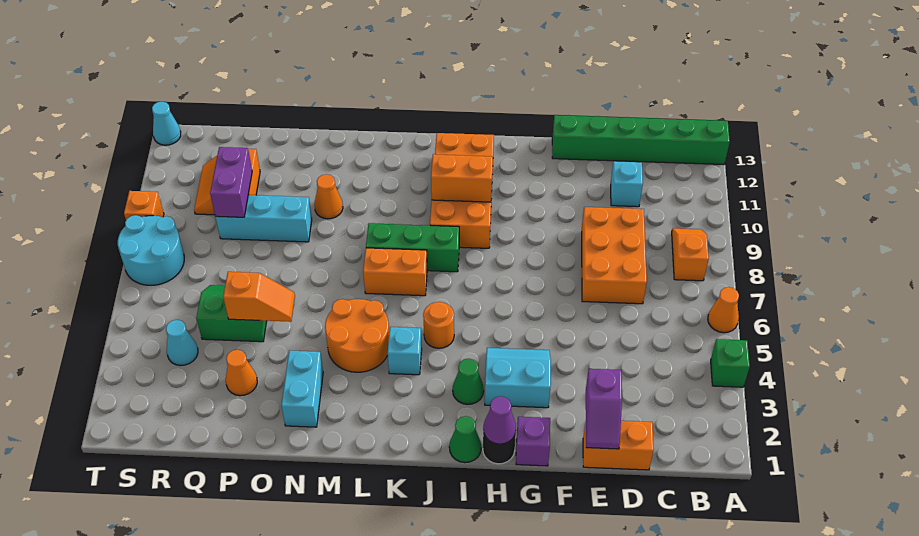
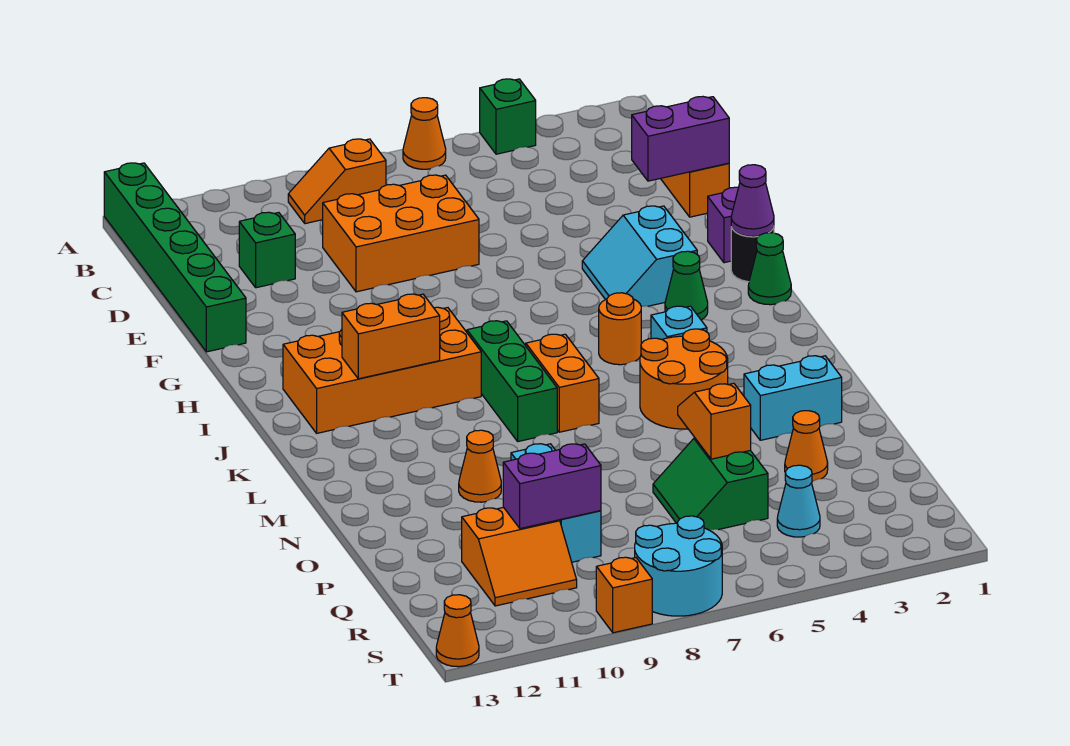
cyan brick D11 level 1 -> green brick D11 level 1
purple slope E1:E2 level 2 top 2 -> purple brick E1:E2 level 2
orange brick I10:J10 level 2 -> orange brick J10:J11 level 2
cyan cone T13 level 1 -> orange cone T13 level 1

